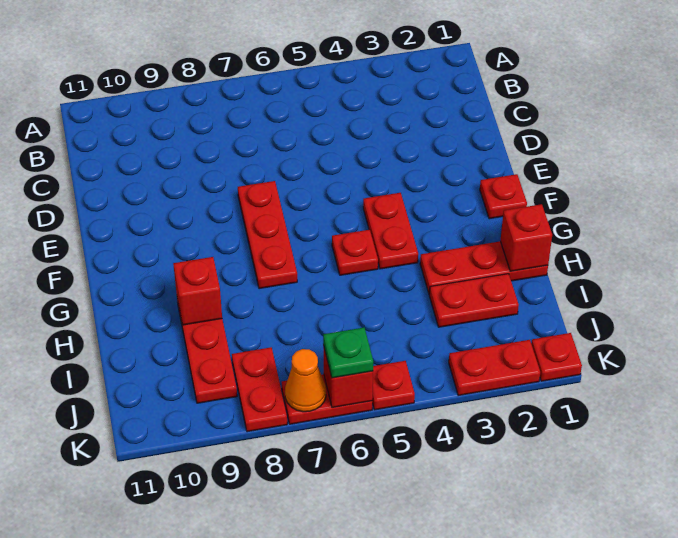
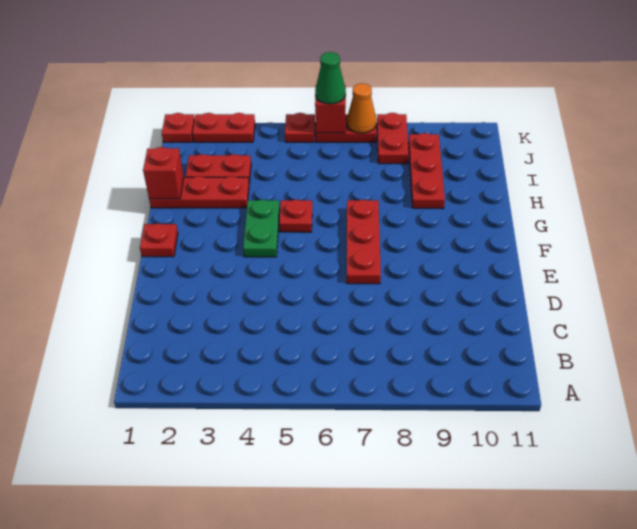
red plate F4:G4 level 1 -> green plate F4:G4 level 1
red brick H9 level 2 -> none
green plate K6 level 3 -> green cone K6 level 3

